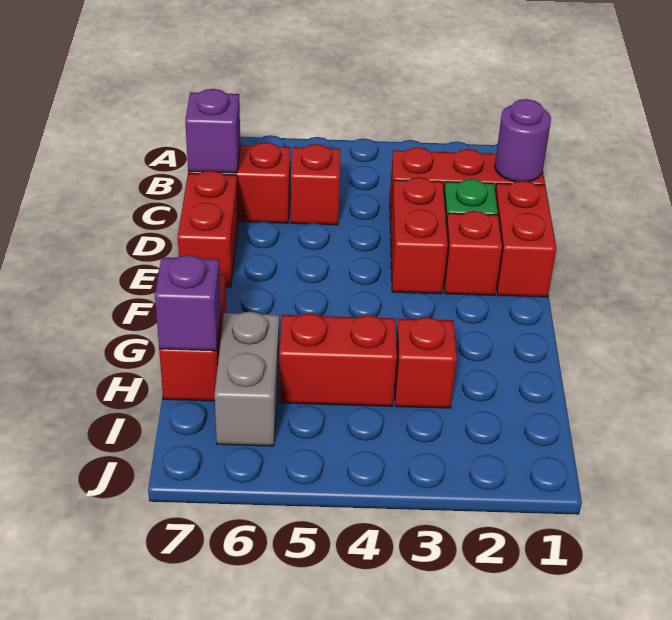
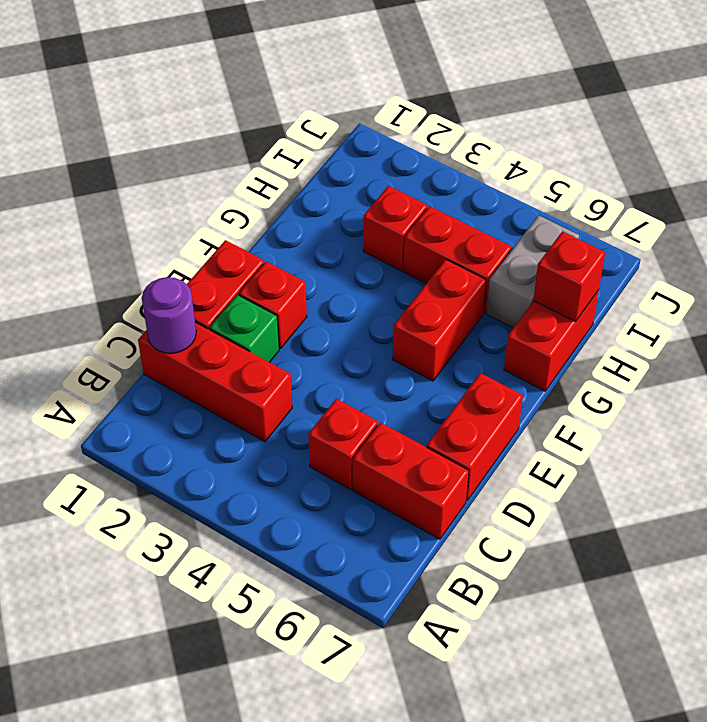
purple brick C7 level 2 -> none
red brick D3:E3 level 1 -> red brick F5:G5 level 1
purple brick H7 level 2 -> red brick H7 level 2

